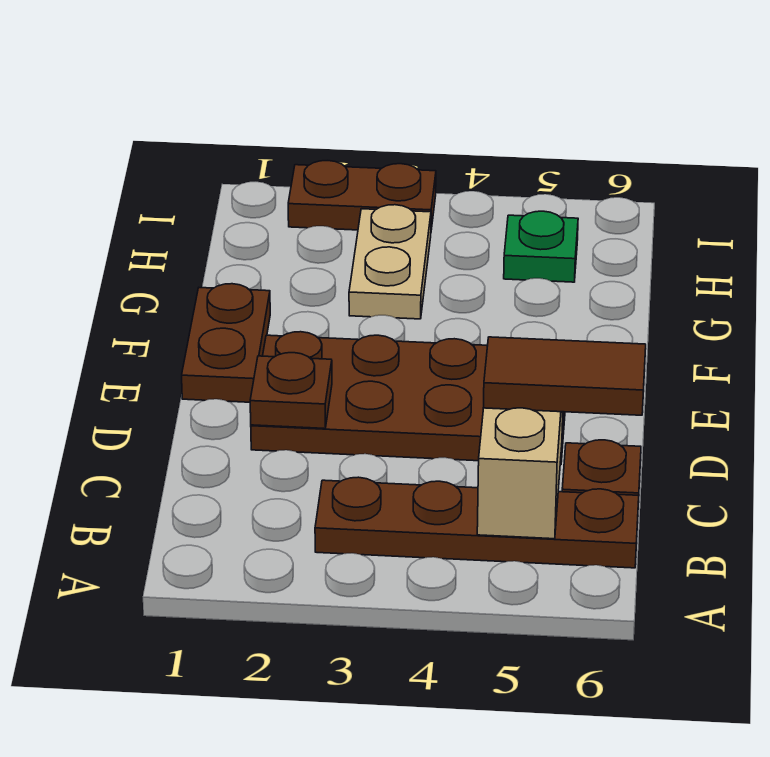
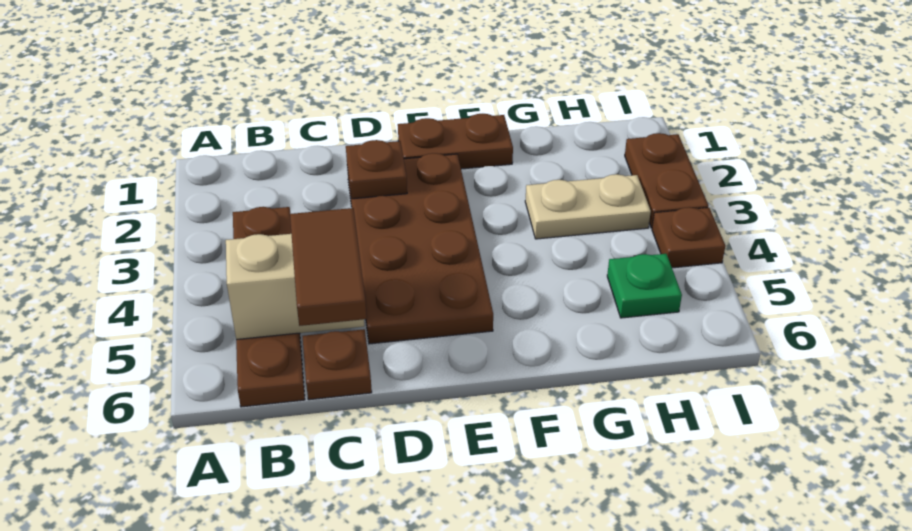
none -> brown plate I4 level 1

